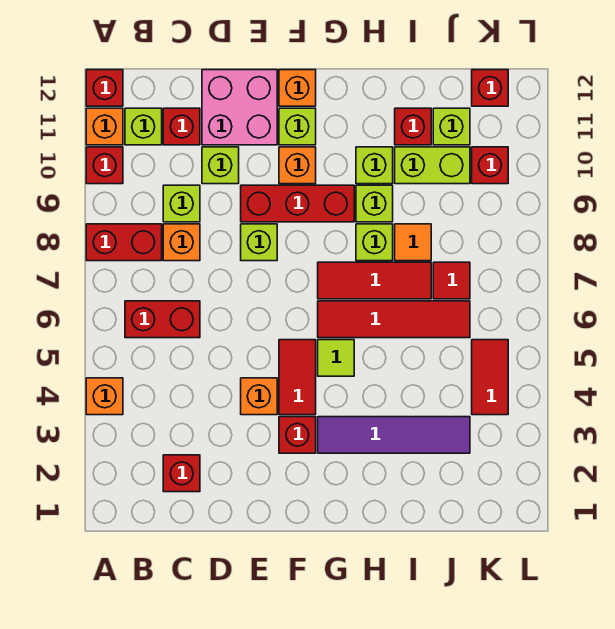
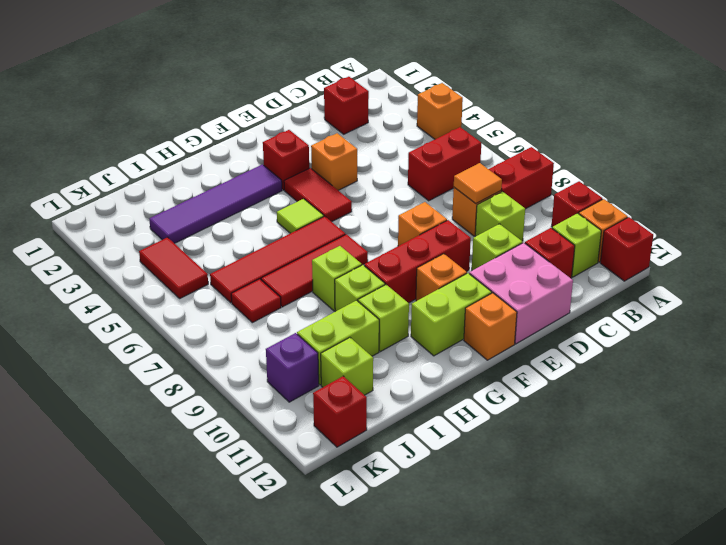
lime brick E8 level 1 -> orange brick E8 level 1
lime brick F11 level 1 -> lime brick F11:G11 level 1
orange tile I8 level 1 -> orange tile C8 level 2
red brick I11 level 1 -> none
red brick K10 level 1 -> purple brick K10 level 1

